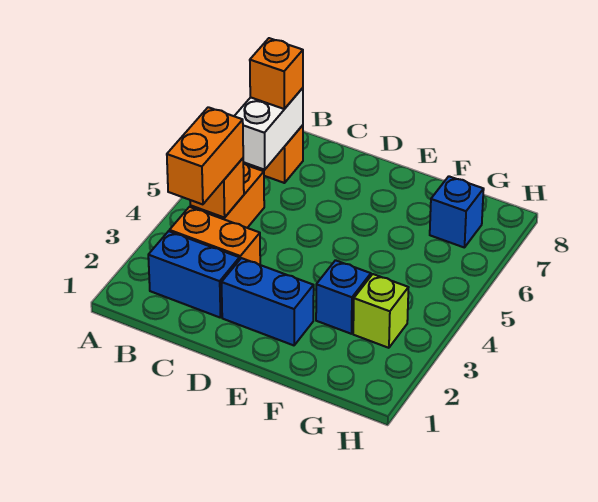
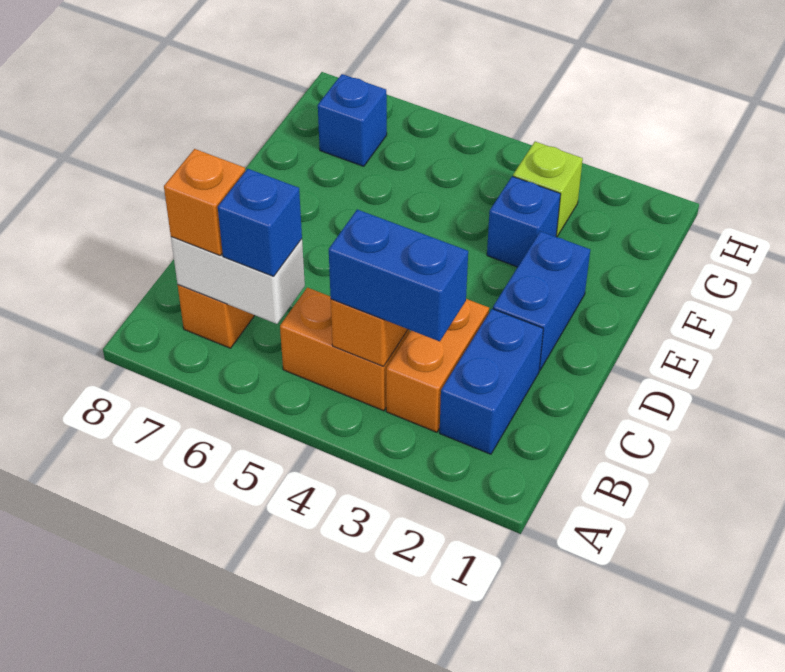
orange brick B3:B4 level 3 -> blue brick B3:B4 level 3
none -> blue brick B6 level 3

